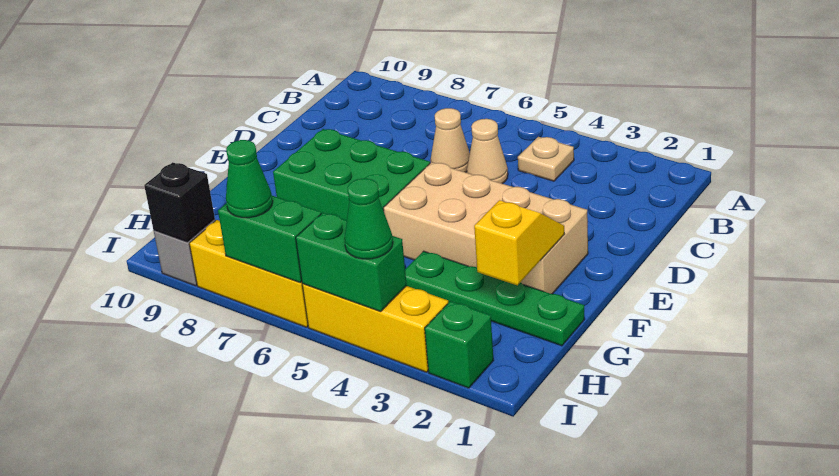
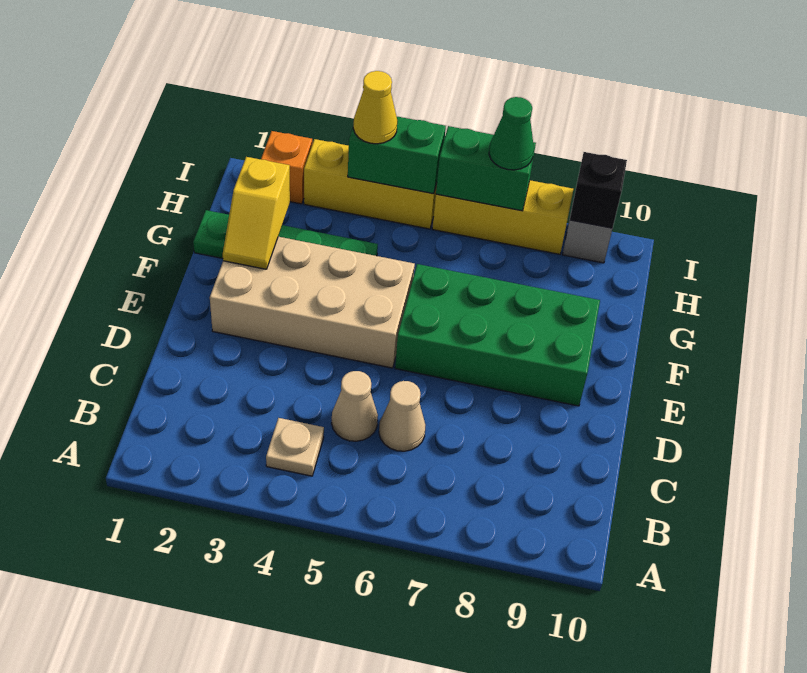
green brick E6:F8 level 1 -> green brick E6:F9 level 1
green brick I2 level 1 -> orange brick I2 level 1
green cone I4 level 3 -> yellow cone I4 level 3

